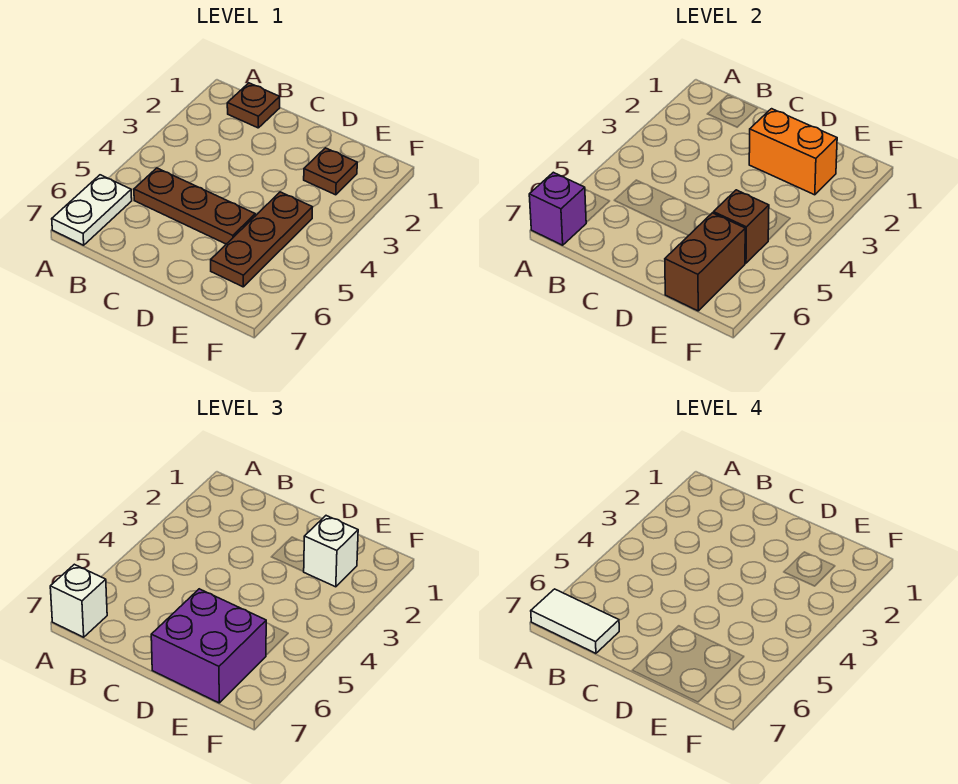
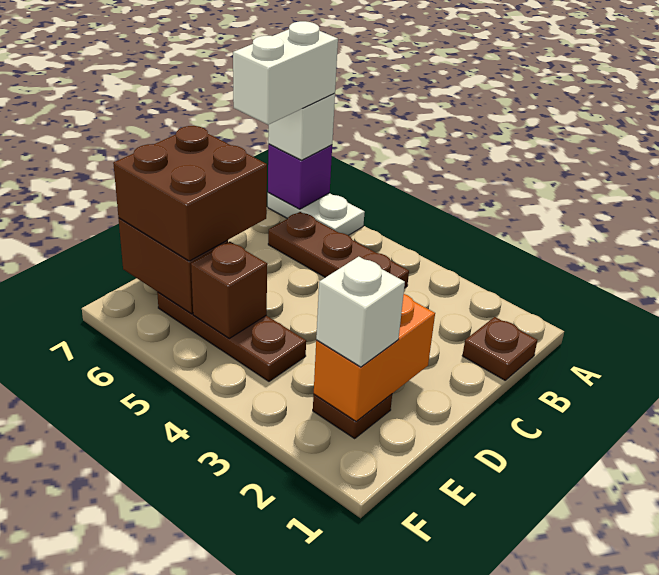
white tile A7:B7 level 4 -> white brick A7:B7 level 4
brown plate B5:D5 level 1 -> brown plate B4:B6 level 1
purple brick D6:E7 level 3 -> brown brick D6:E7 level 3

